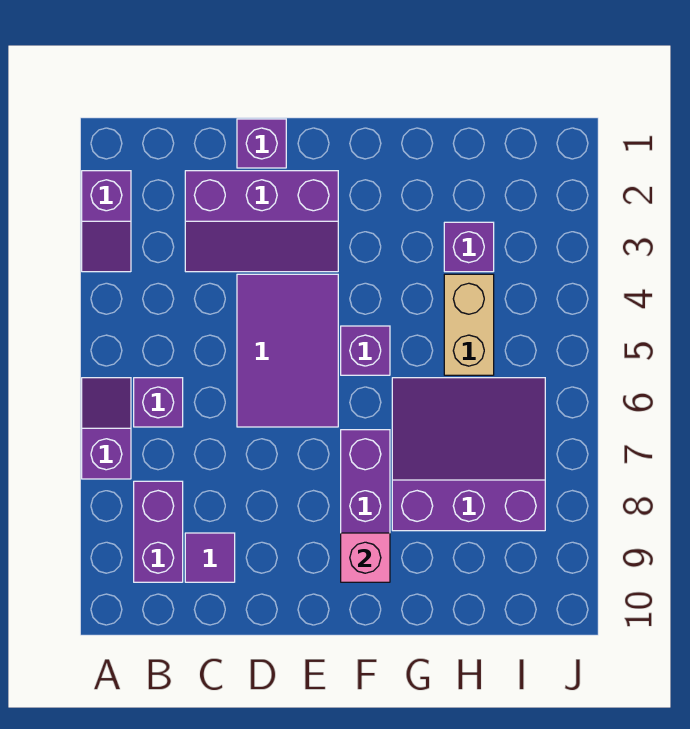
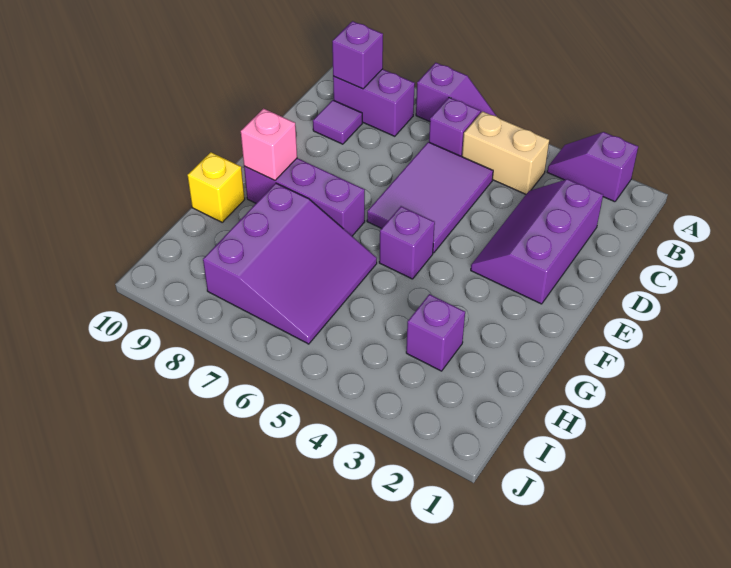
purple brick D1 level 1 -> purple brick B9 level 2
purple tile D4:E6 level 1 -> purple tile C5:E6 level 1
none -> yellow brick G10 level 1
tan brick H4:H5 level 1 -> tan brick B4:B5 level 1

